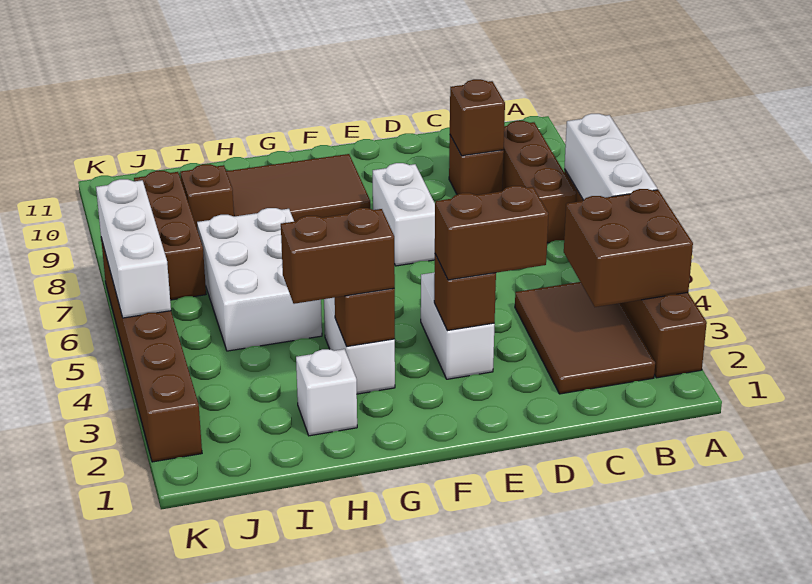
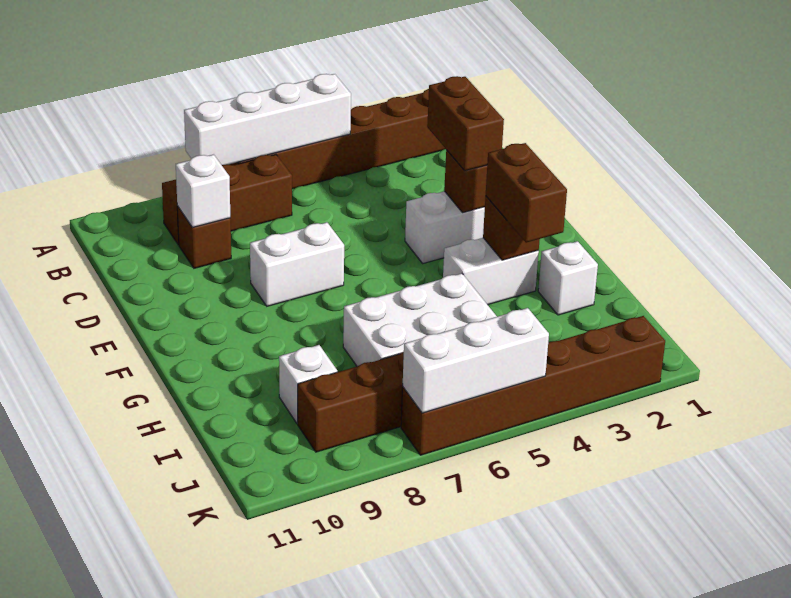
brown brick A3:B4 level 2 -> none
white brick A5:A7 level 2 -> white brick A5:A8 level 2
brown tile B2:C4 level 1 -> none
brown brick C9 level 2 -> white brick C9 level 2
brown tile F9:H10 level 1 -> none
brown brick I9 level 1 -> white brick I9 level 1

